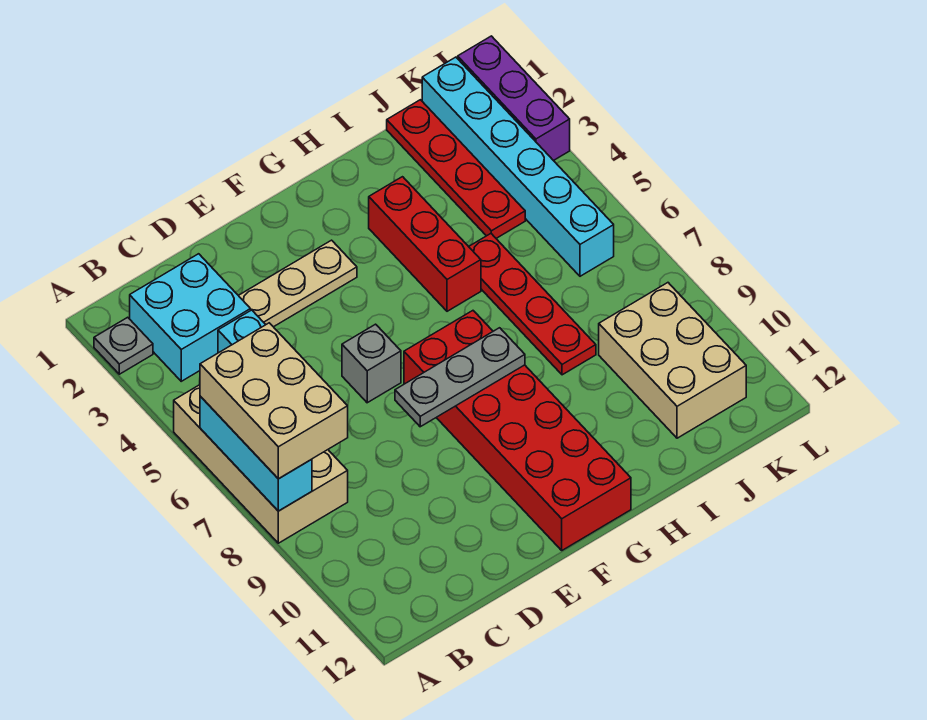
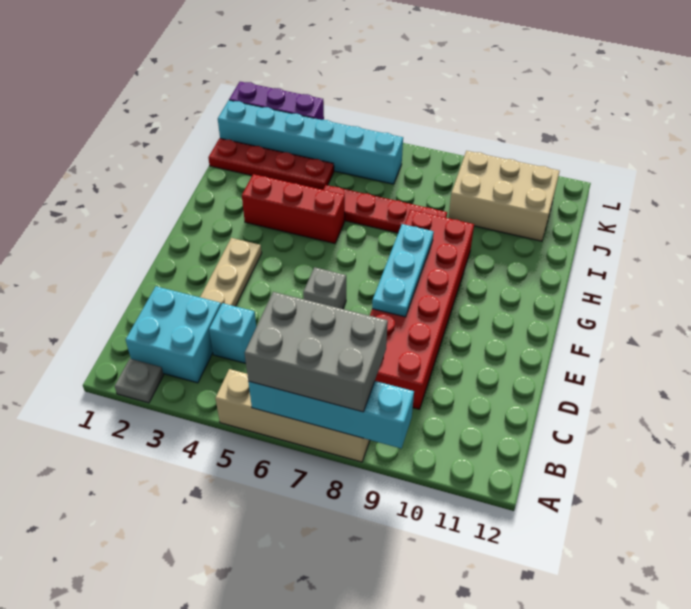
tan brick A5:B8 level 1 -> tan brick A5:A8 level 1
cyan brick A6:A8 level 2 -> cyan brick A6:A9 level 2
tan brick A6:B8 level 3 -> grey brick A6:B8 level 3
grey plate E8:G8 level 2 -> cyan plate E8:G8 level 2
red brick F7:G12 level 1 -> red brick C8:H9 level 1

